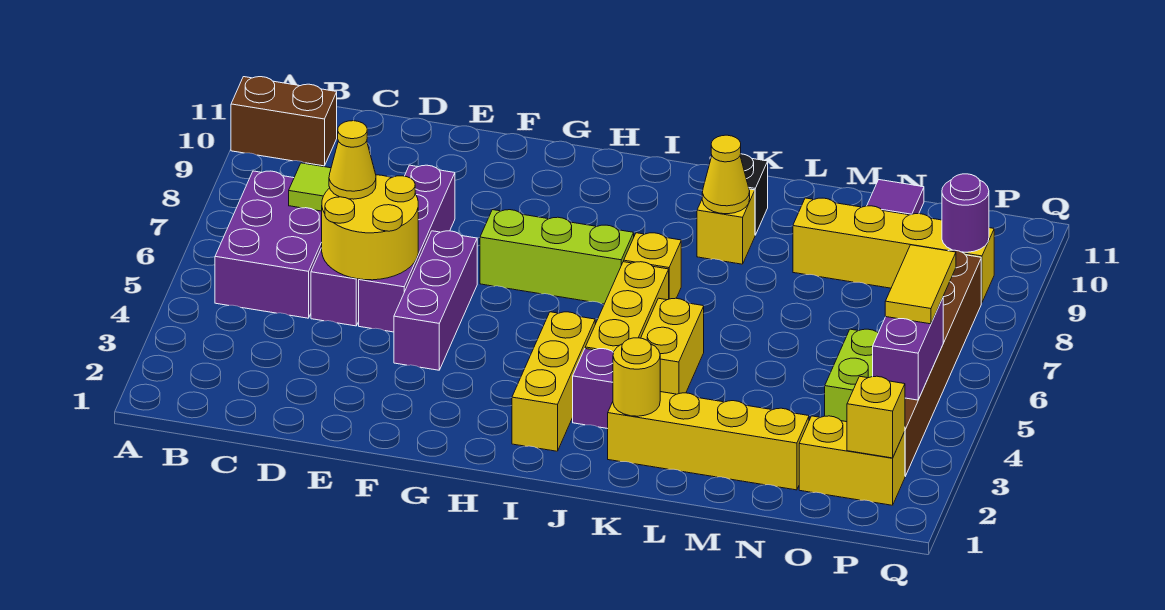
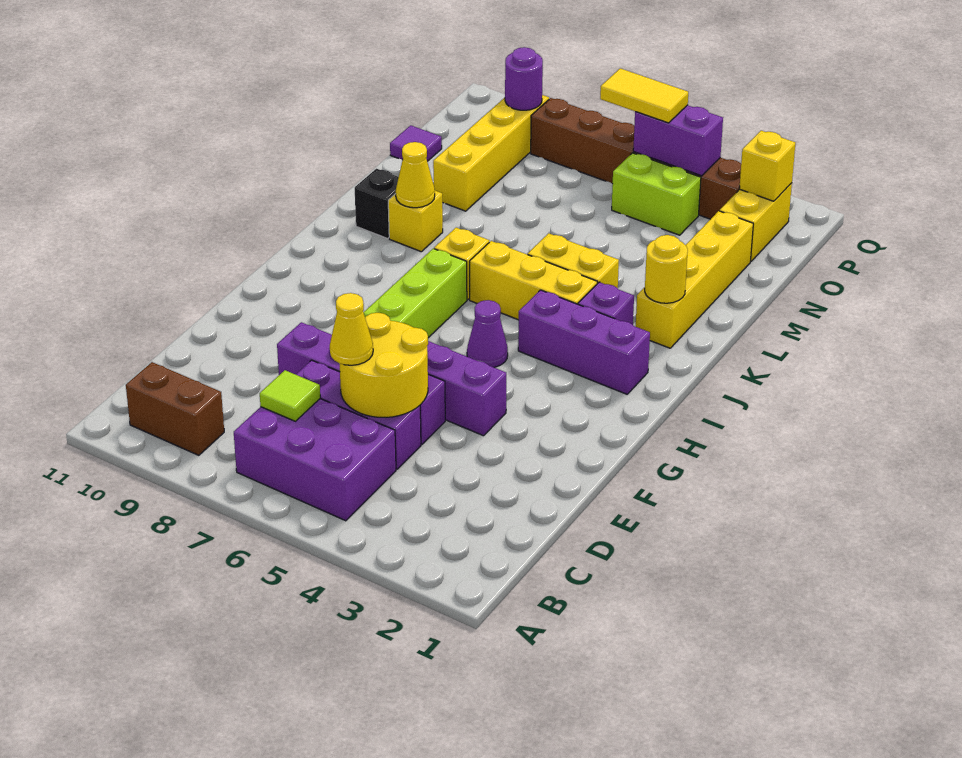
brown brick A10:B10 level 1 -> brown brick B9:B10 level 1
none -> purple cone H5 level 1
yellow brick I2:I4 level 1 -> purple brick I2:I4 level 1

